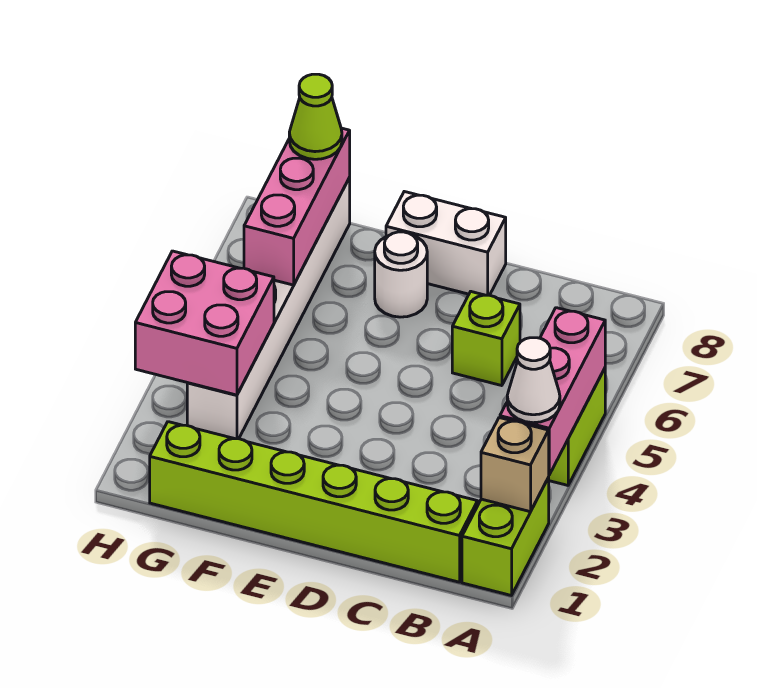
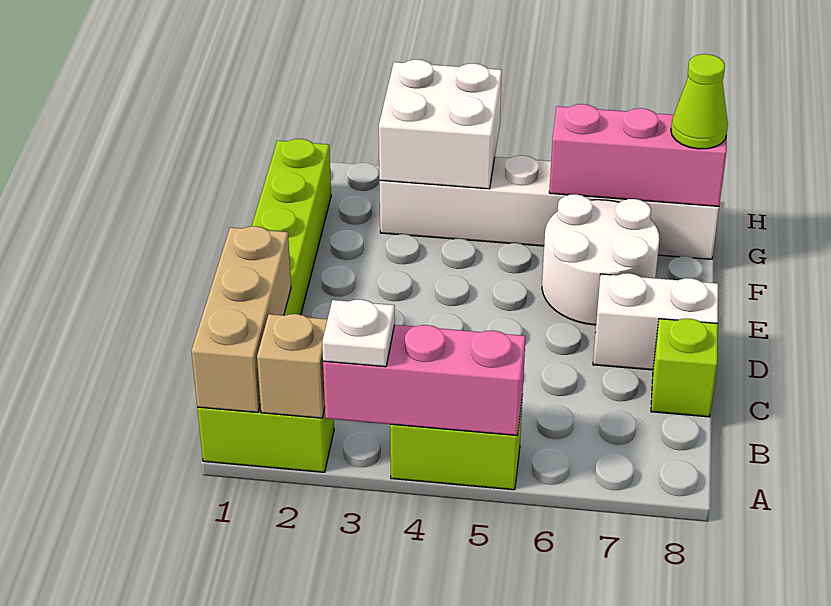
none -> tan brick A1:C1 level 2
white cone A3 level 3 -> white plate A3 level 3
lime brick C6 level 1 -> lime brick C8 level 1
white brick D8:E8 level 1 -> white brick D7:D8 level 1
white round brick E7 level 1 -> white round brick E6:F7 level 1
pink brick G3:H4 level 2 -> white brick G3:H4 level 2

